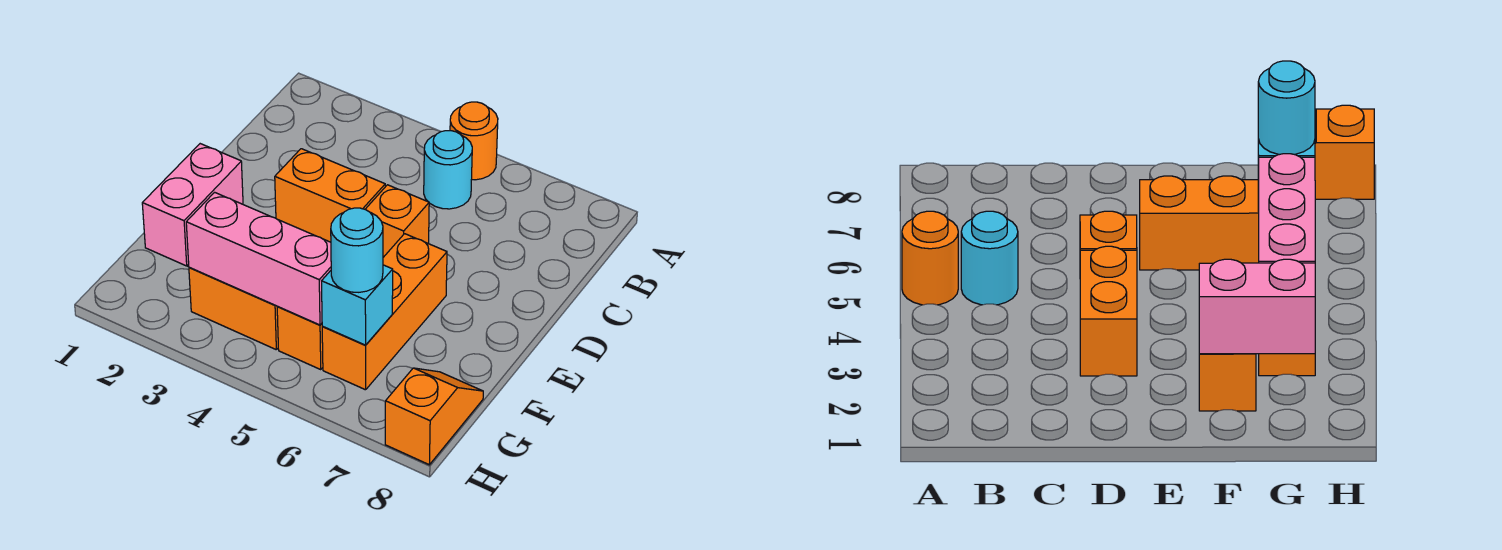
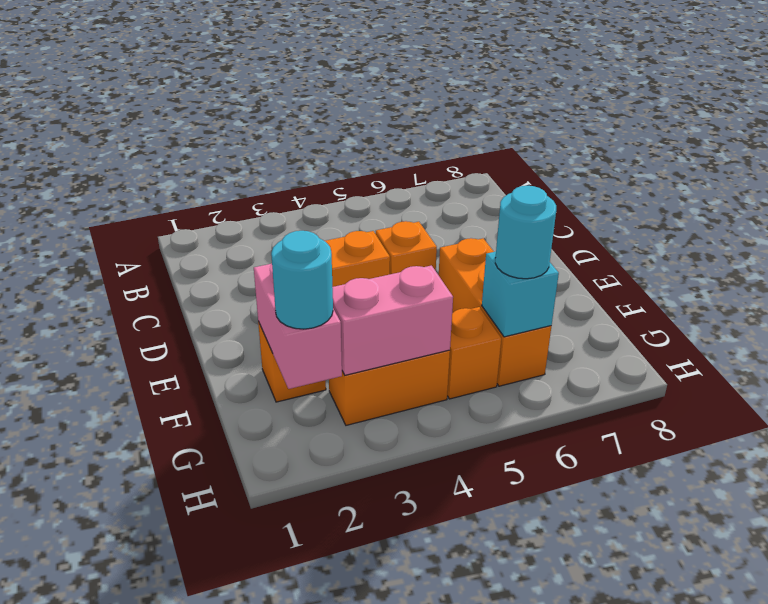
orange round brick A5 level 1 -> none
cyan round brick B5 level 1 -> cyan round brick G2 level 3
pink brick G3:G5 level 2 -> pink brick G3:G4 level 2
orange slope G8:H8 level 1 top H -> none

